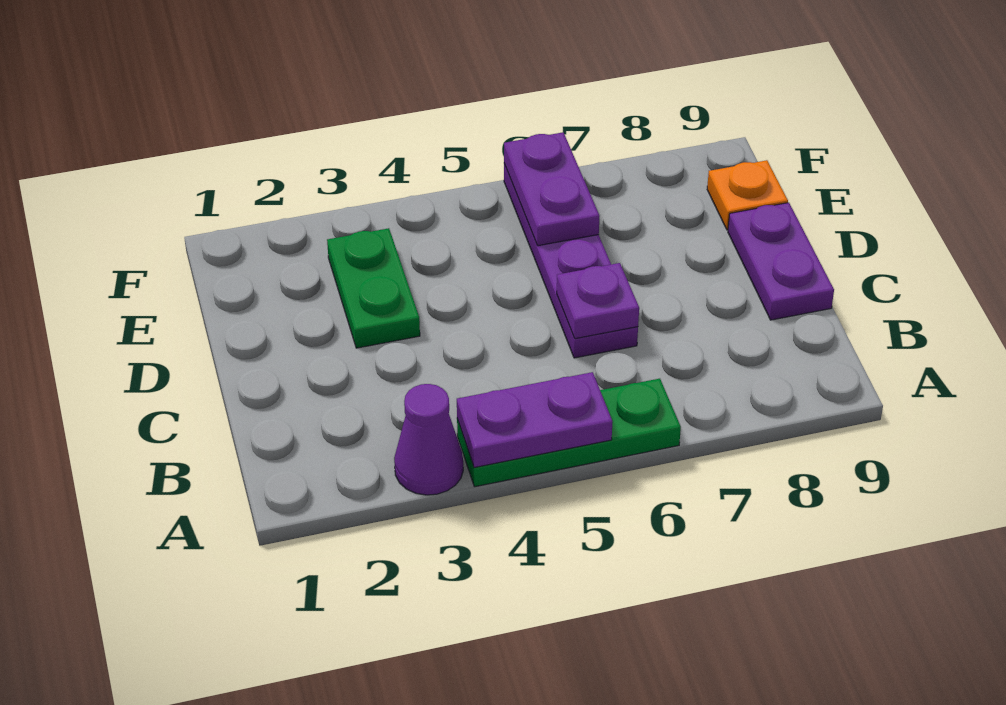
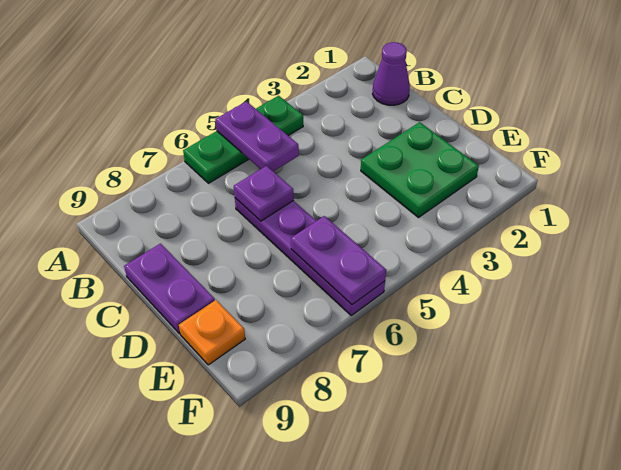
purple cone A3 level 1 -> purple cone B1 level 1
purple plate A4:A5 level 2 -> purple plate A5:B5 level 2
green plate D3:E3 level 1 -> green plate D2:E3 level 1

